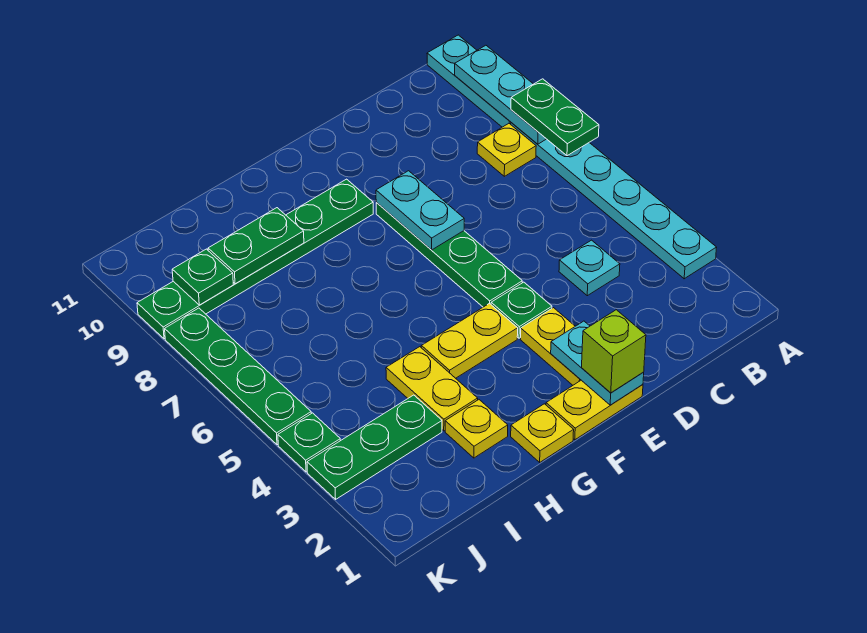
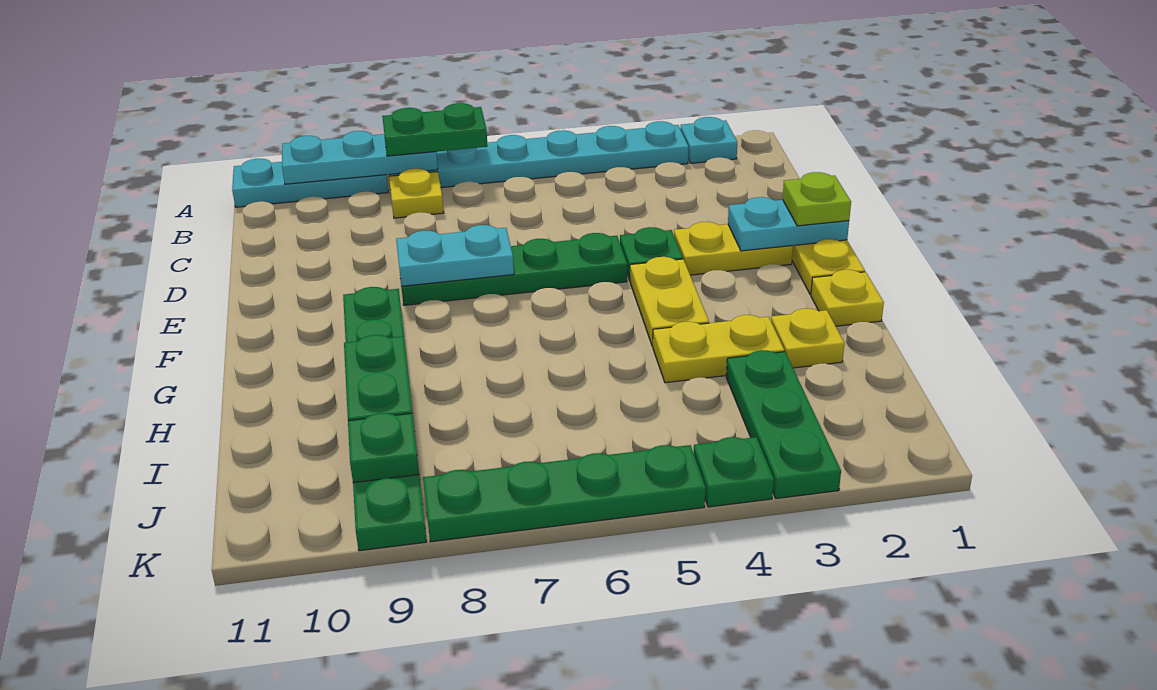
cyan plate C4 level 1 -> cyan plate A2 level 1
lime brick E1 level 3 -> lime plate E1 level 3

